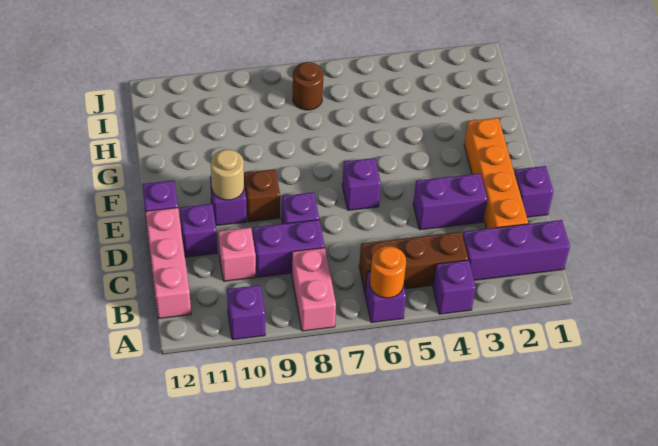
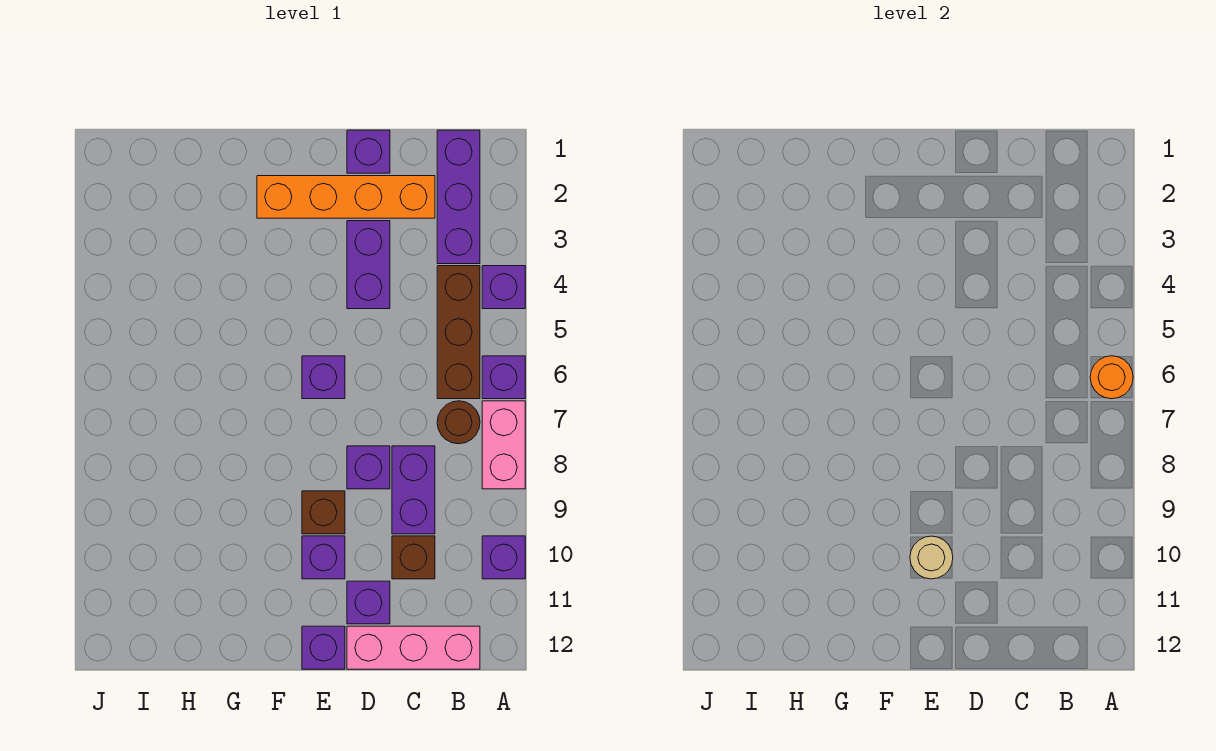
pink brick A8:B8 level 1 -> pink brick A7:A8 level 1
pink brick C10 level 1 -> brown brick C10 level 1
brown round brick I7 level 1 -> brown round brick B7 level 1

